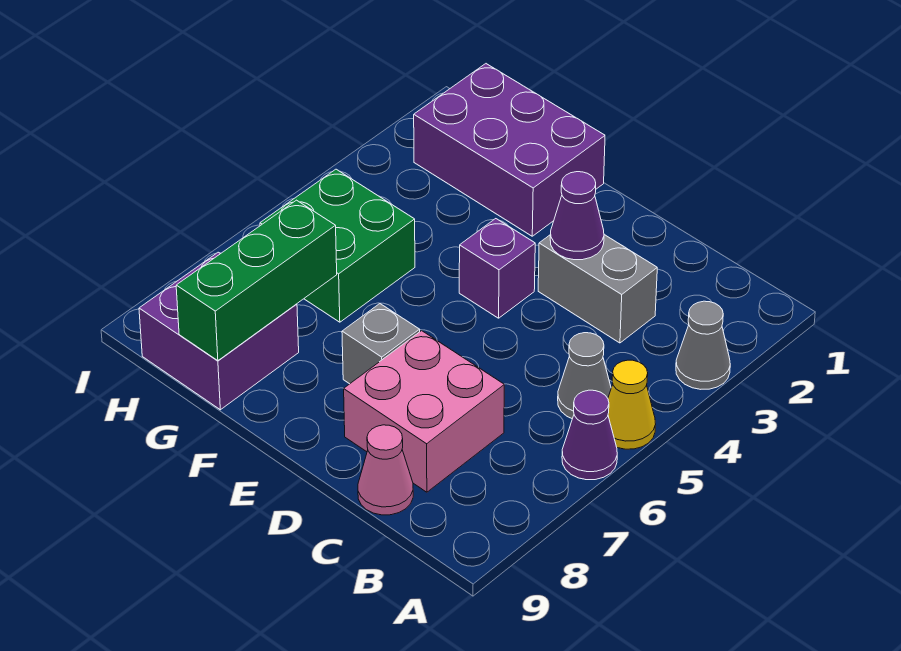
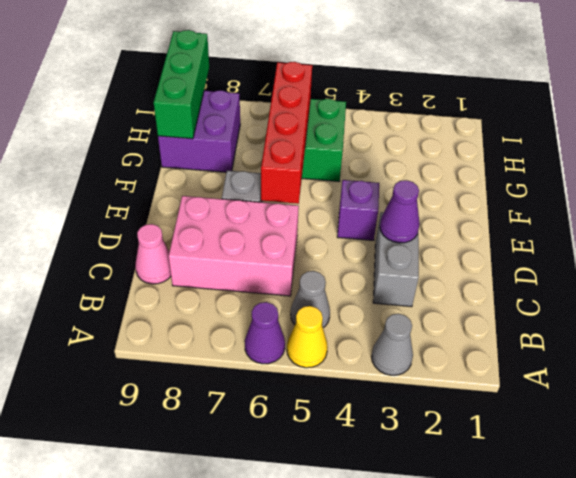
pink brick C7:D8 level 1 -> pink brick C6:D8 level 1
none -> red brick E6:H6 level 2
purple brick F1:H2 level 1 -> none
green brick G7:G9 level 2 -> green brick G9:I9 level 2

